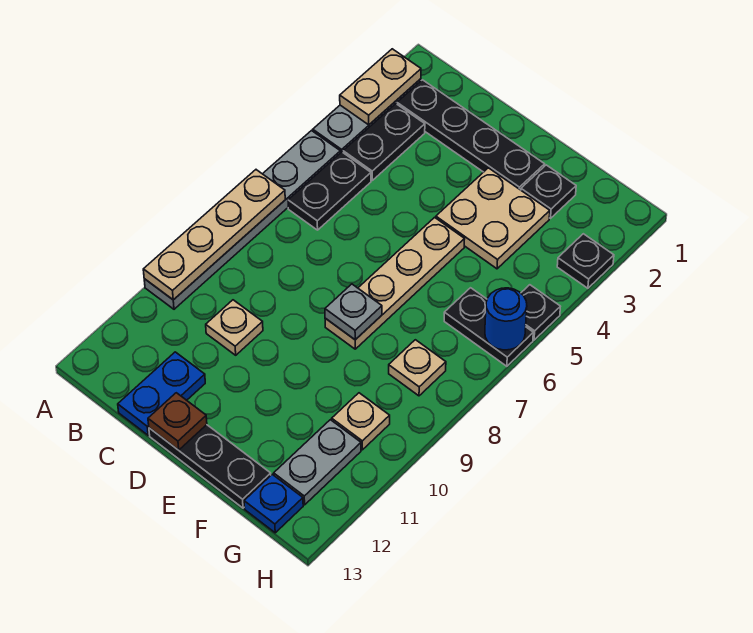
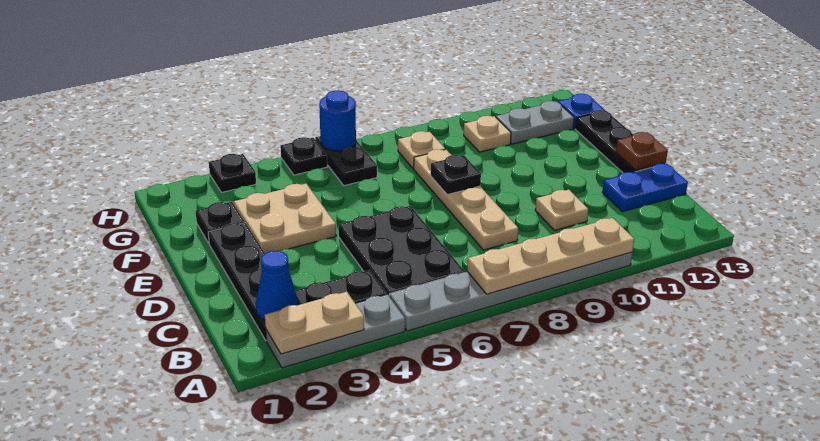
none -> blue cone B2 level 2
black plate B5:B6 level 1 -> black plate B5:D6 level 1
tan plate E5:E8 level 1 -> tan plate C8:F8 level 1
grey plate E8 level 2 -> black plate E8 level 2

